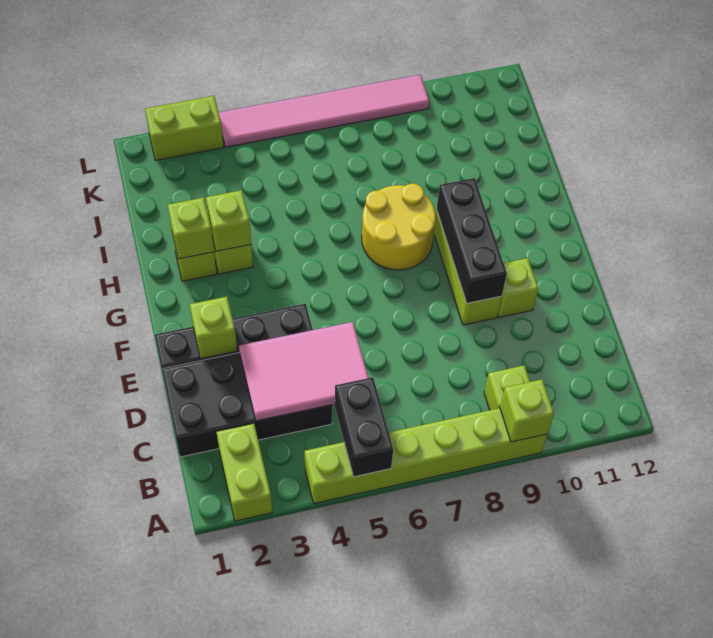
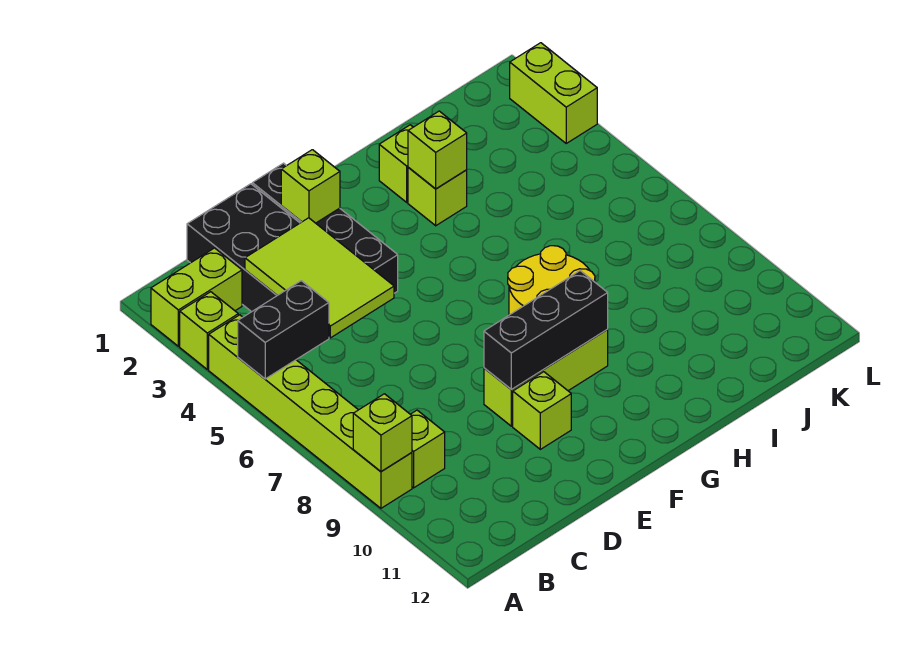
pink tile C3:D5 level 2 -> lime tile C3:D5 level 2
lime brick H2 level 2 -> lime brick A3 level 1
pink tile L4:L9 level 1 -> none

